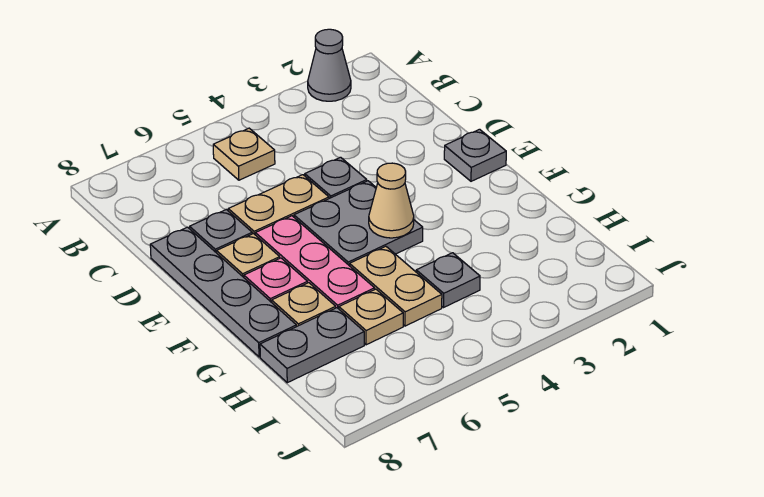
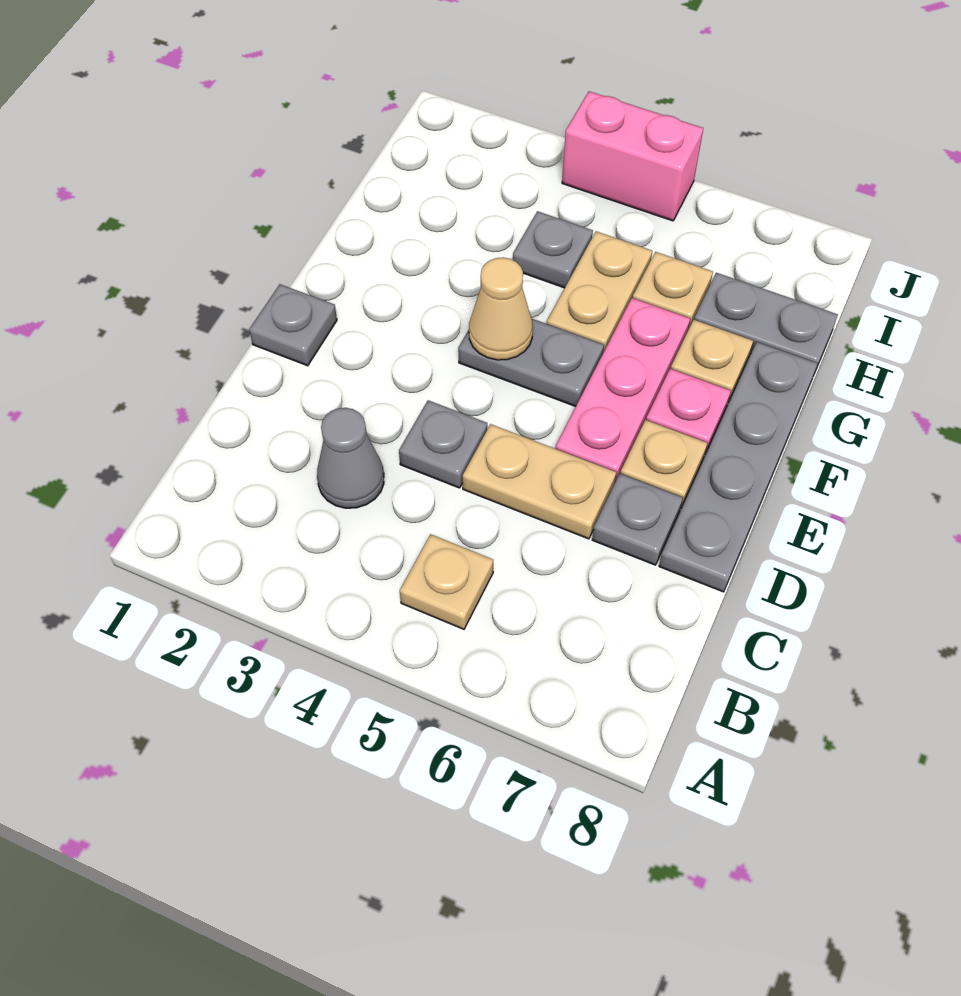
grey cone A2 level 1 -> grey cone C3 level 1
grey plate E4:F5 level 1 -> grey plate F4:F5 level 1
none -> pink brick J4:J5 level 1

